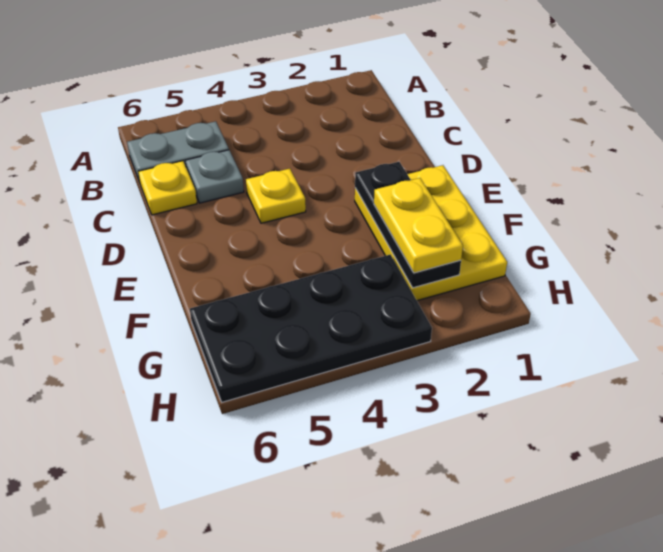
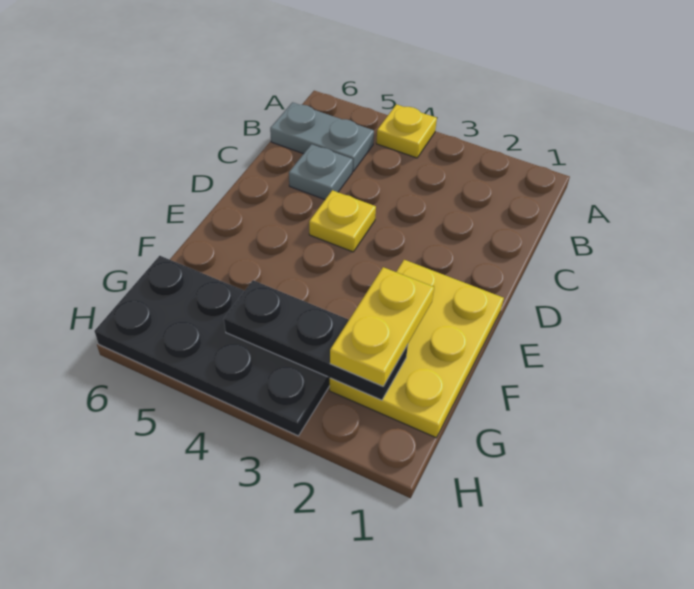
yellow plate C6 level 1 -> yellow plate A4 level 1
black plate E2:G2 level 2 -> black plate G2:G4 level 2

